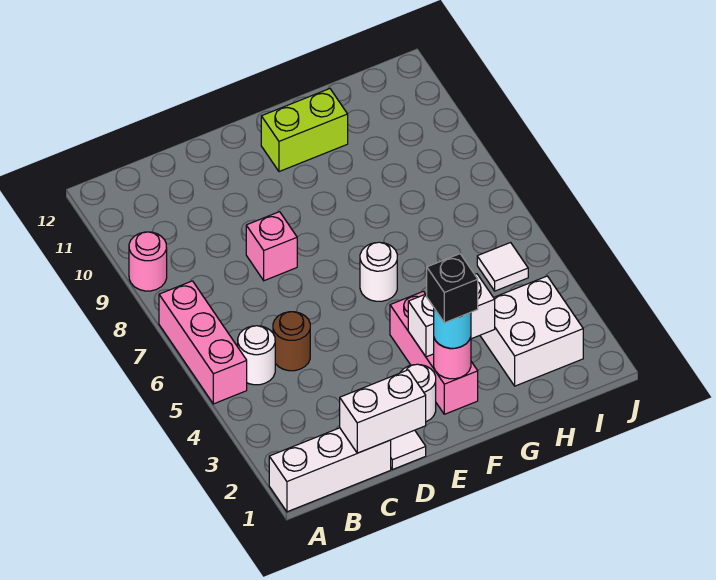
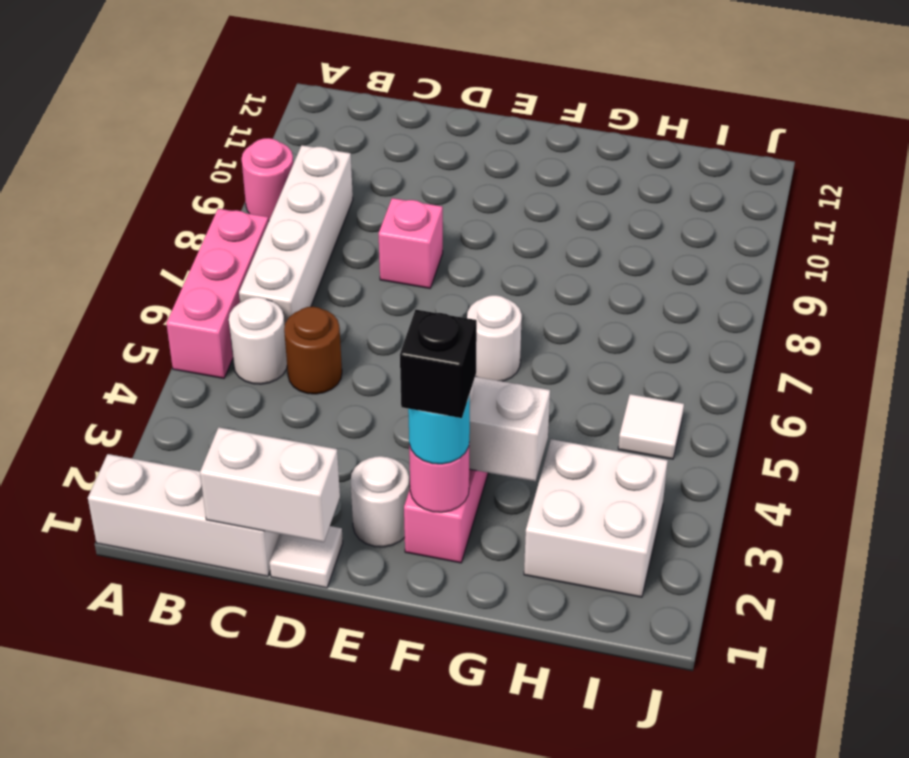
none -> white brick B6:B9 level 1
lime brick F11:G11 level 1 -> none

